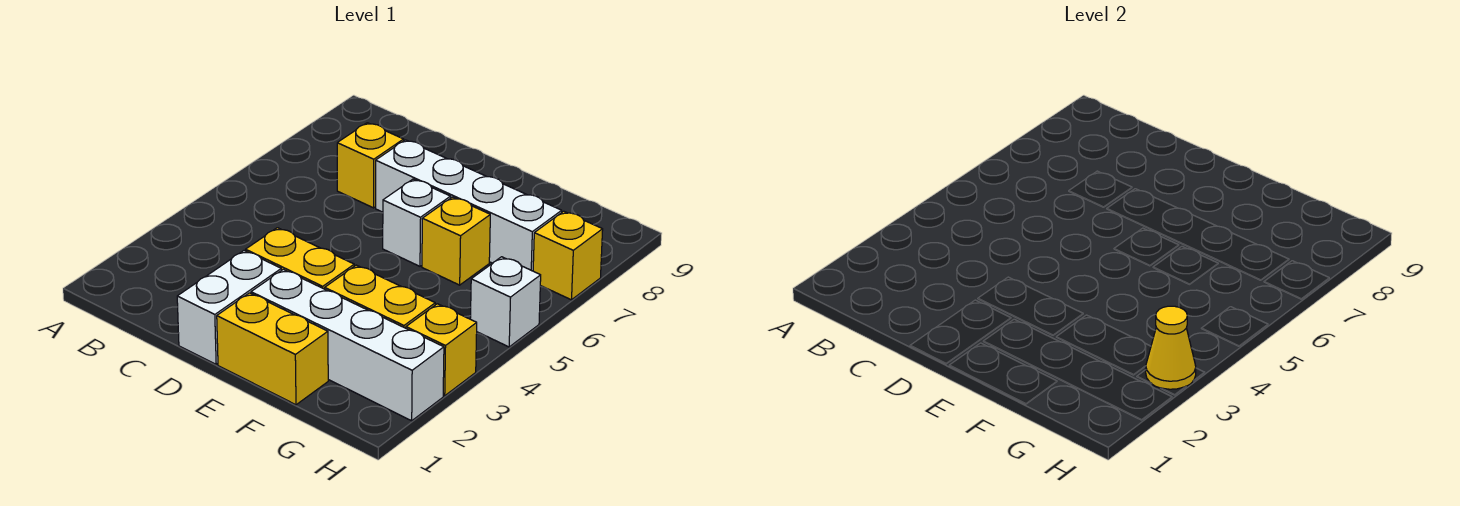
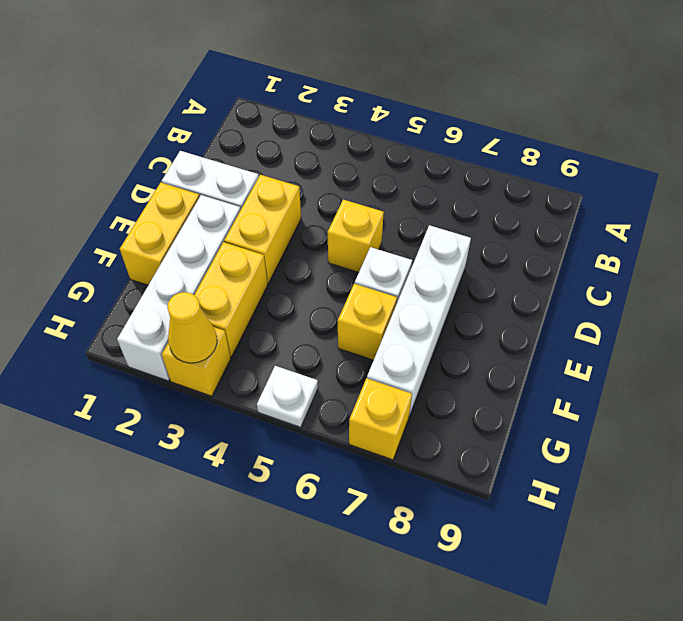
yellow brick C7 level 1 -> yellow brick D5 level 1
white brick H5 level 1 -> white plate H5 level 1

